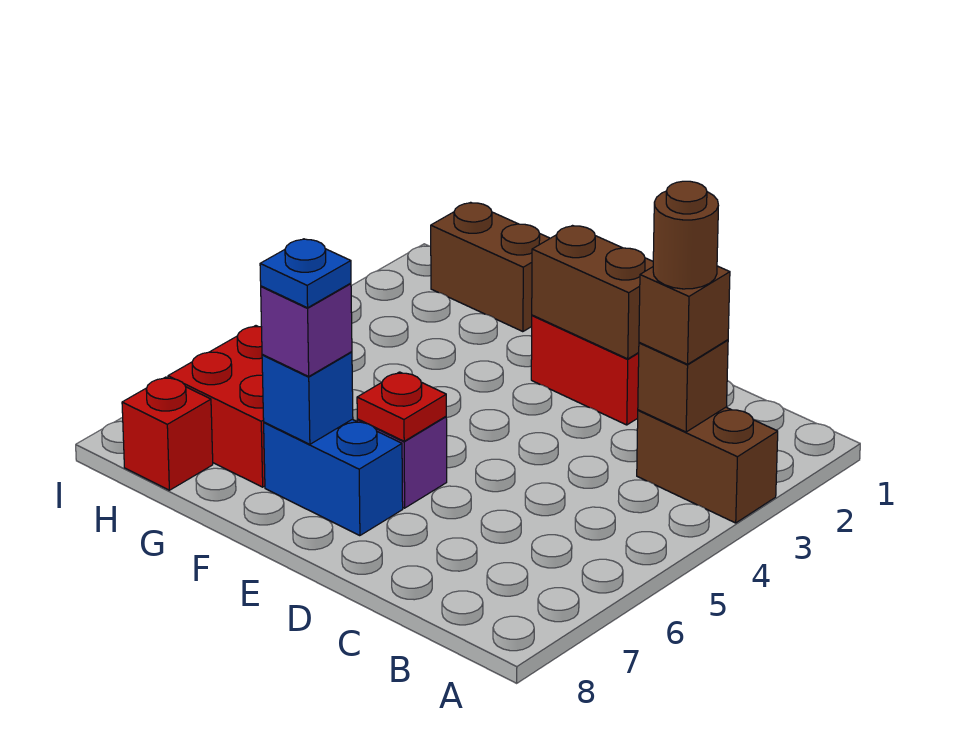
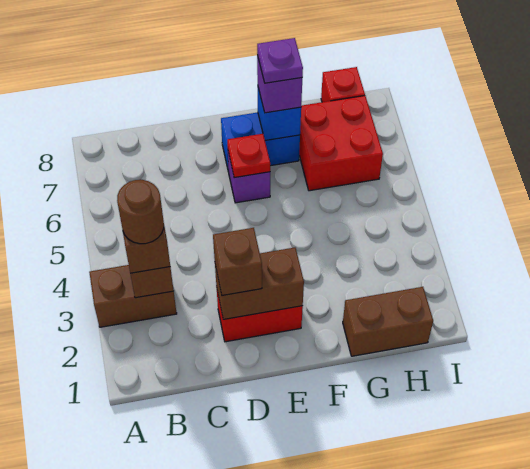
none -> brown brick D2 level 3
blue plate F7 level 4 -> purple plate F7 level 4

